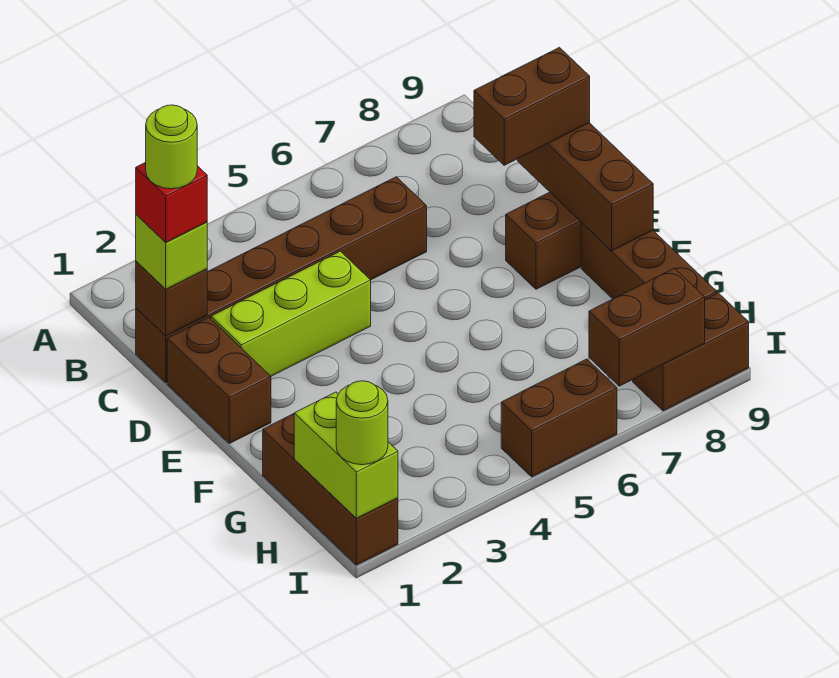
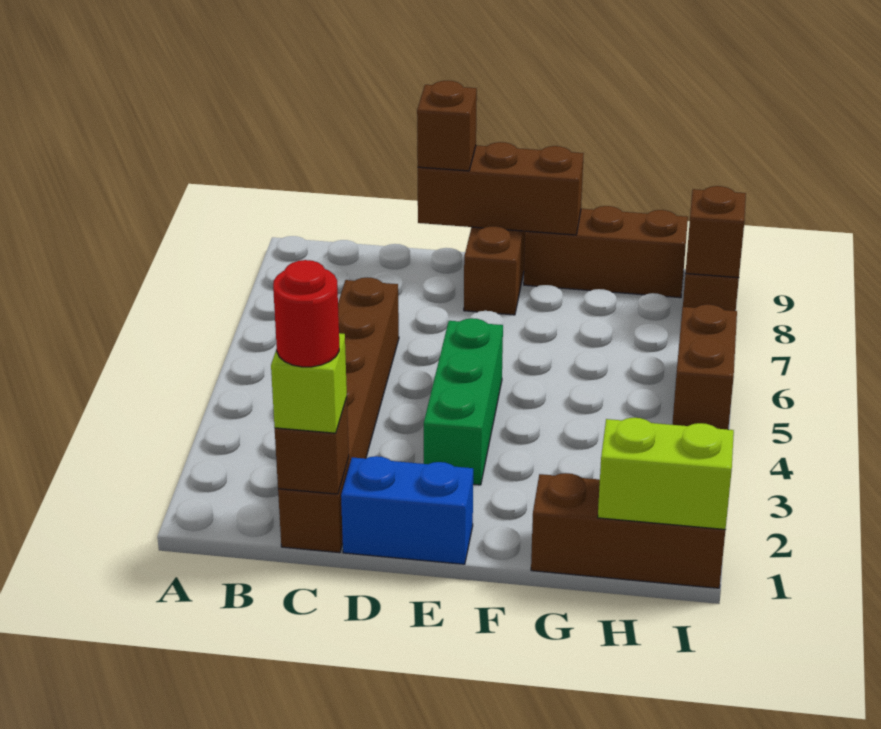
red brick C1 level 4 -> red round brick C1 level 4
lime round brick C1 level 5 -> none
brown brick D1:E1 level 1 -> blue brick D1:E1 level 1
lime brick D2:D4 level 1 -> none
brown brick D8:D9 level 3 -> brown brick D9 level 3
none -> green brick E3:E5 level 1
lime round brick I1 level 3 -> none
brown brick I7:I8 level 2 -> brown brick I8 level 2

